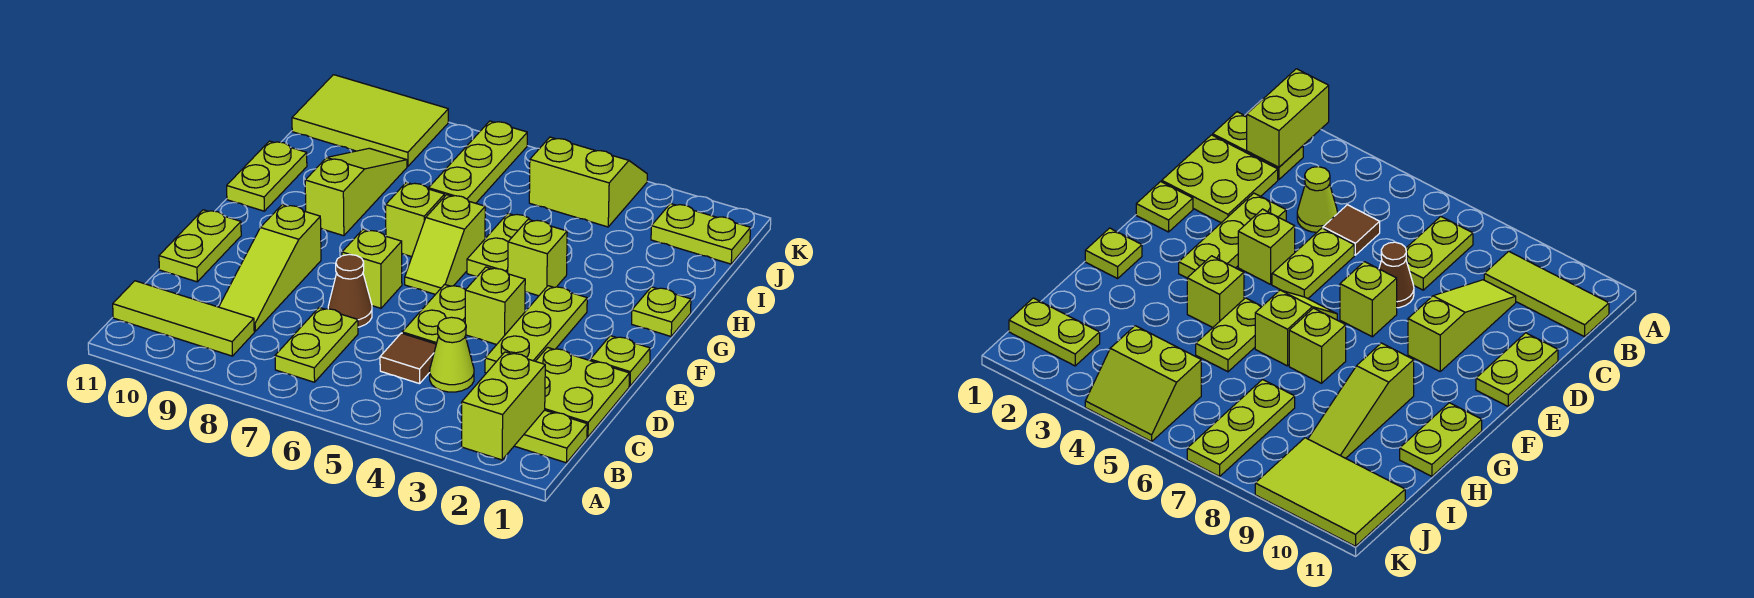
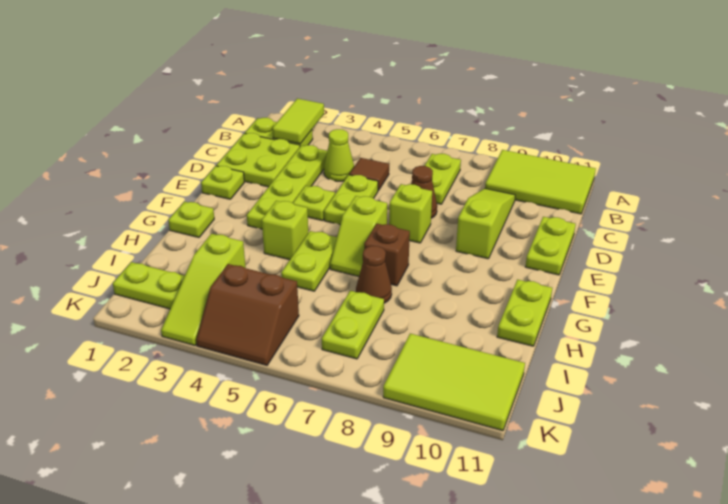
lime brick A2:B2 level 2 -> lime tile A2:B2 level 2
lime tile B9:B11 level 1 -> lime tile A9:B11 level 1
lime plate D3:F3 level 1 -> lime plate C3:F3 level 1
lime brick E4 level 1 -> lime plate E4 level 1
lime slope F6:G6 level 1 top G -> lime slope F6:G6 level 1 top F
lime brick G7 level 1 -> brown brick G7 level 1
lime slope G9:I9 level 1 top G -> lime slope I3:K3 level 1 top I
none -> brown cone H7 level 1
lime plate I7:K7 level 1 -> lime plate I7:J7 level 1
lime slope J4:K5 level 1 top J -> brown slope J4:K5 level 1 top J

